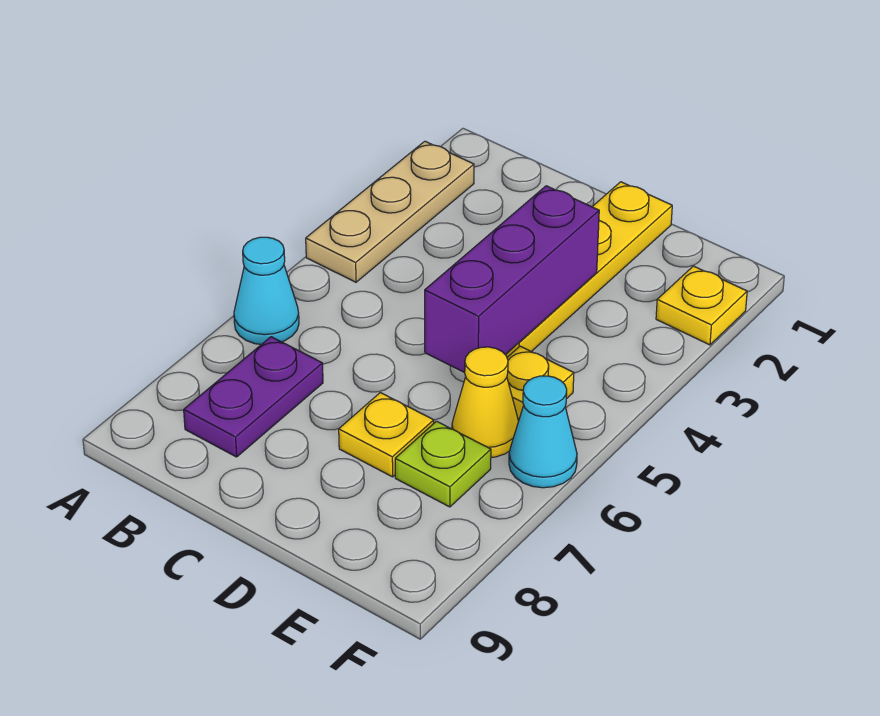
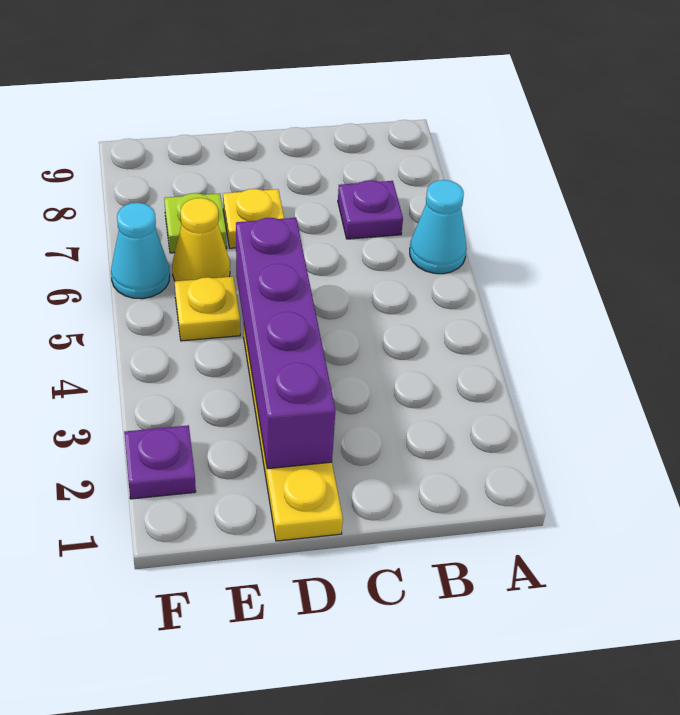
tan plate A2:A4 level 1 -> none
purple plate B7:B8 level 1 -> purple plate B7 level 1
purple brick D3:D5 level 2 -> purple brick D2:D5 level 2
yellow plate F2 level 1 -> purple plate F2 level 1

